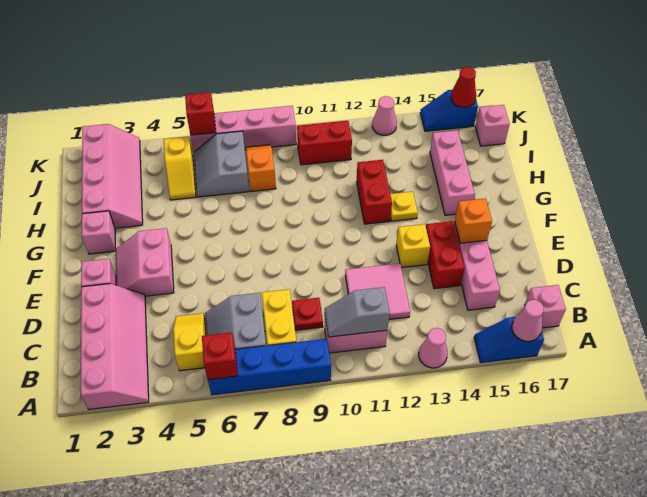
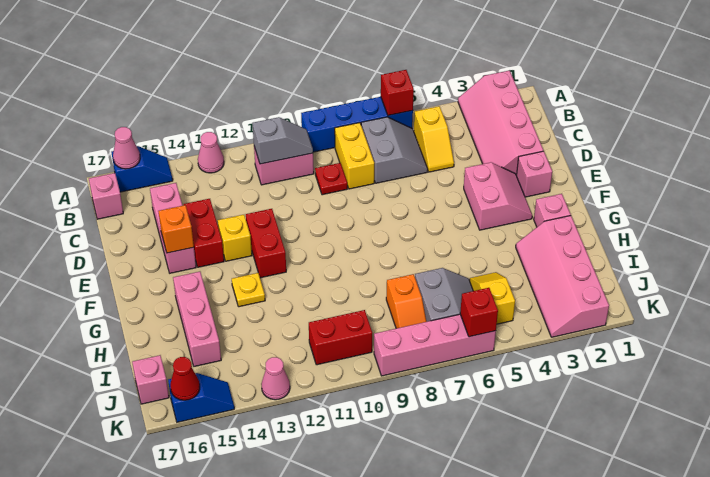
pink tile C11:D12 level 1 -> none
red brick G12:H12 level 1 -> red brick E12:F12 level 1

